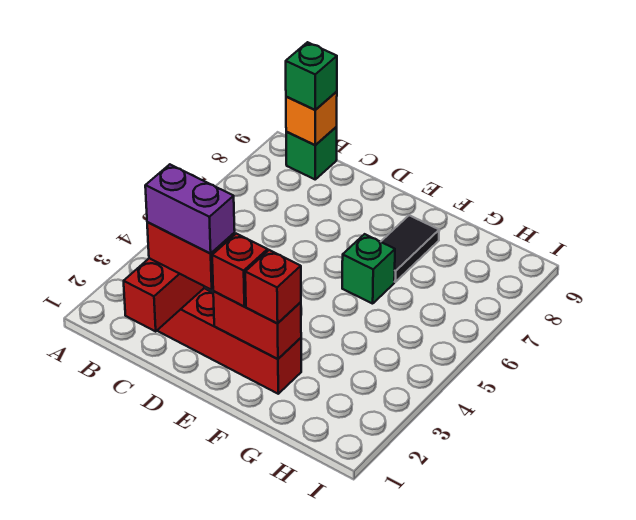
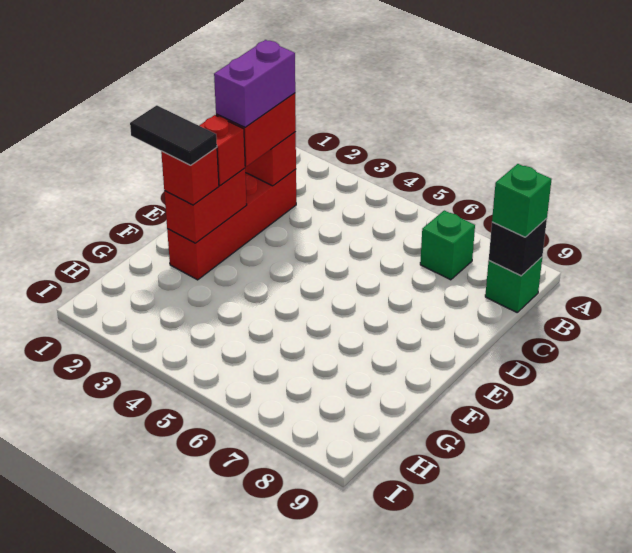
orange brick B9 level 2 -> black brick B9 level 2
green brick F6 level 1 -> green brick B7 level 1
black tile F7:F8 level 1 -> black tile F1:F2 level 4

